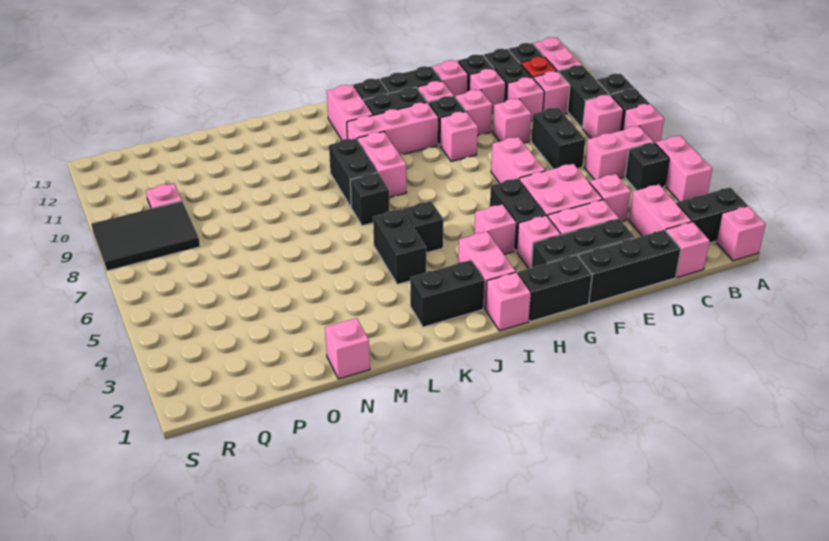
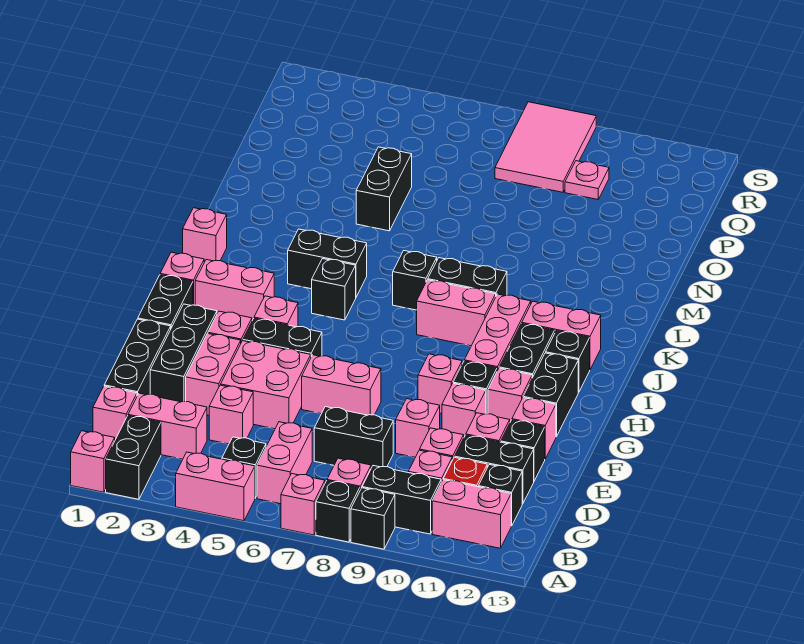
black brick J2:K2 level 1 -> black brick N5:O5 level 1
pink brick N1 level 1 -> pink brick K1 level 1
black tile Q8:S9 level 1 -> pink tile Q8:S9 level 1

